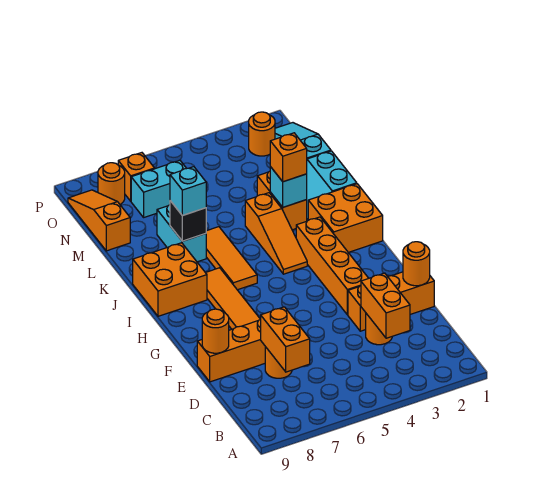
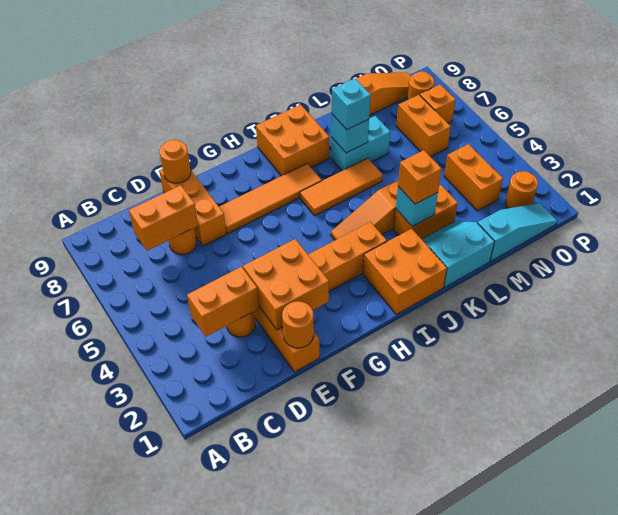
none -> orange brick E2:F3 level 2
black brick K7 level 2 -> cyan brick K7 level 2
none -> orange brick N3:N4 level 1
cyan brick N6:N7 level 1 -> orange brick N6:N7 level 1

